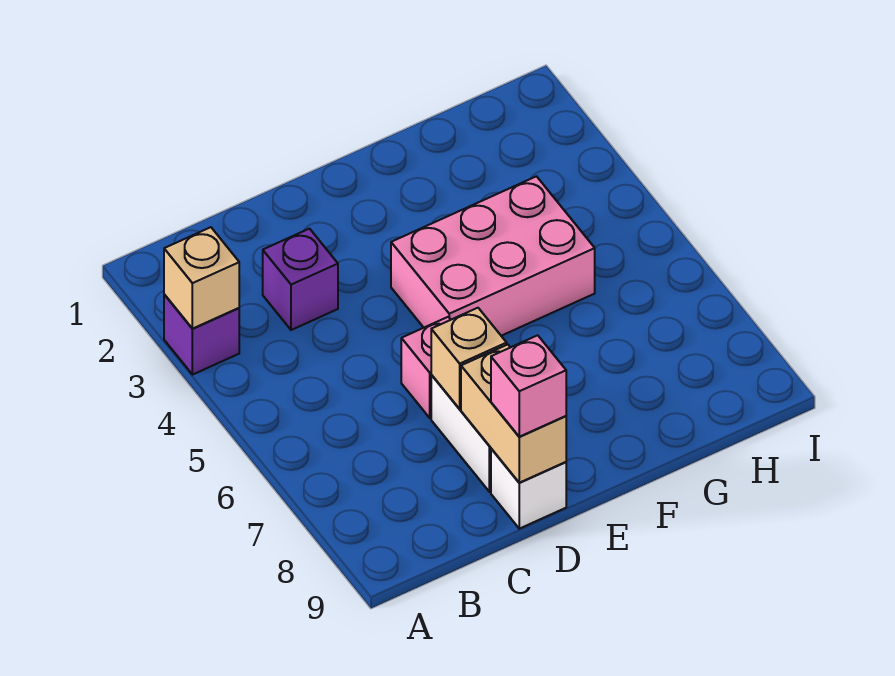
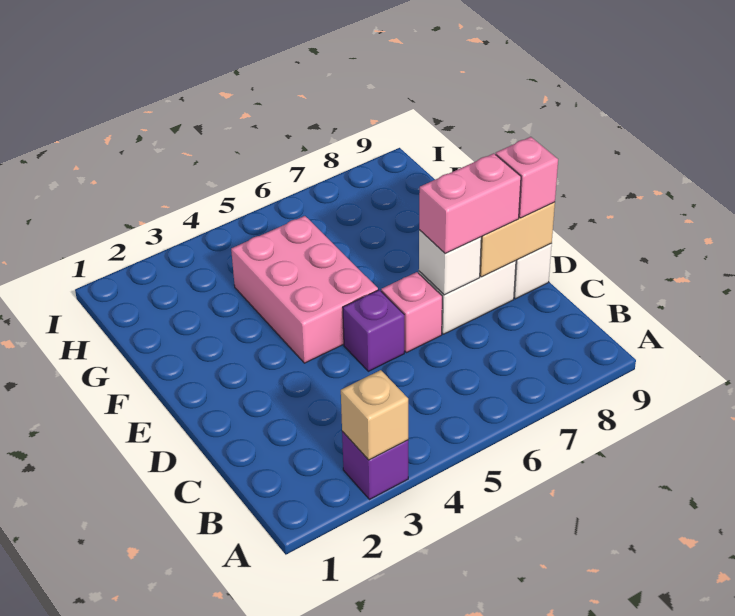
purple brick C3 level 1 -> purple brick D5 level 1
tan brick D7 level 2 -> white brick D7 level 2
none -> pink brick D7:D8 level 3

